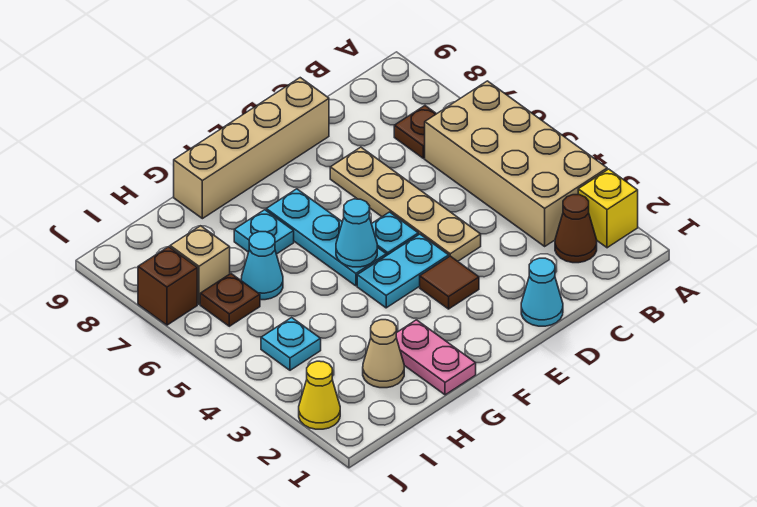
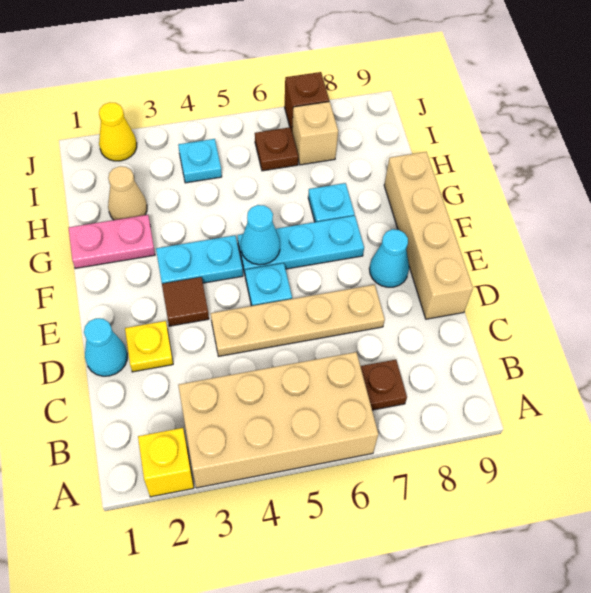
brown cone B2 level 1 -> none
none -> yellow plate D2 level 1
cyan plate E4:F4 level 1 -> cyan plate F3:F4 level 1
cyan cone H6 level 1 -> cyan cone E8 level 1

